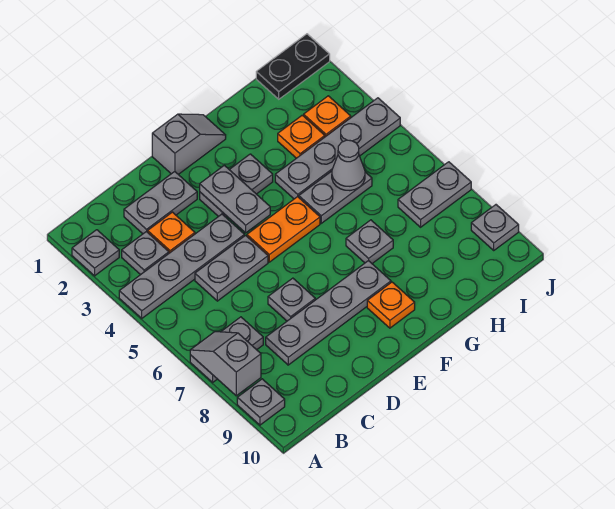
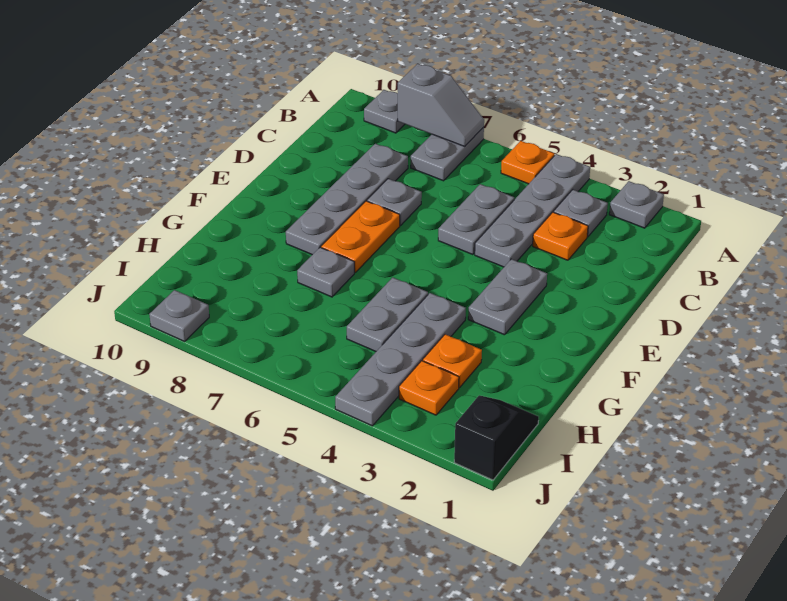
grey plate C2:D2 level 1 -> none
grey slope E1:F1 level 1 top E -> none
grey plate E3:E4 level 2 -> none
orange plate E5:F5 level 1 -> orange plate E7:F7 level 1
orange plate F9 level 1 -> orange plate A5 level 1
grey cone H5 level 2 -> none
black plate I1:J1 level 1 -> black slope I1:J1 level 1 top J
grey plate I7:J7 level 1 -> none

